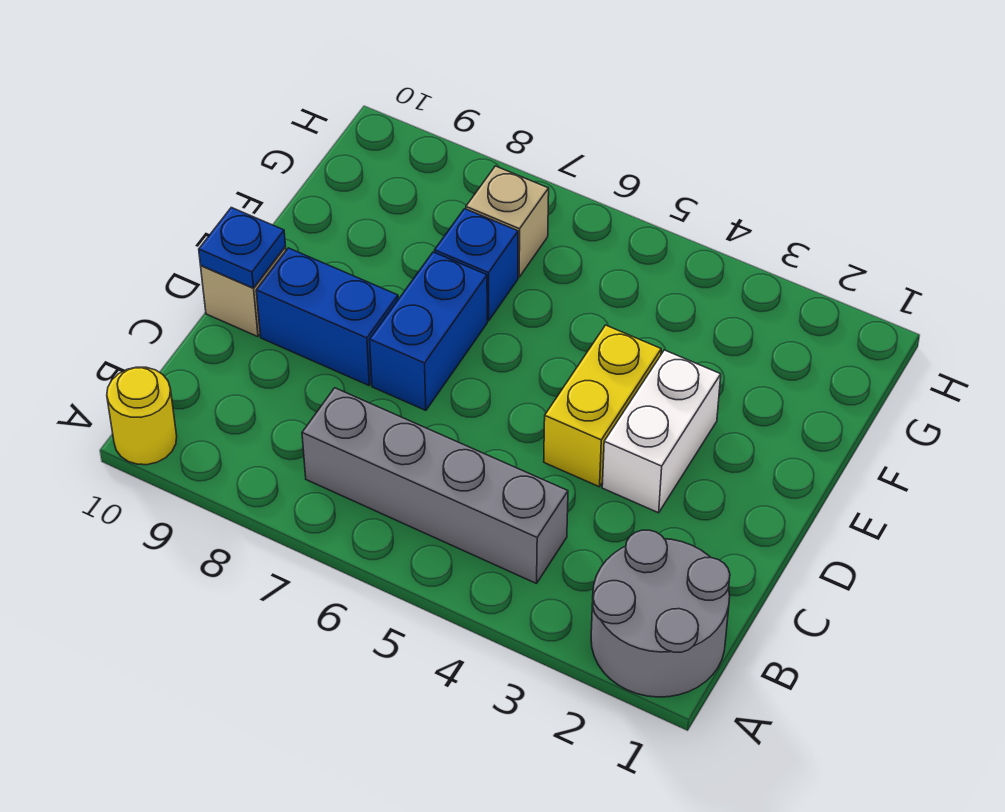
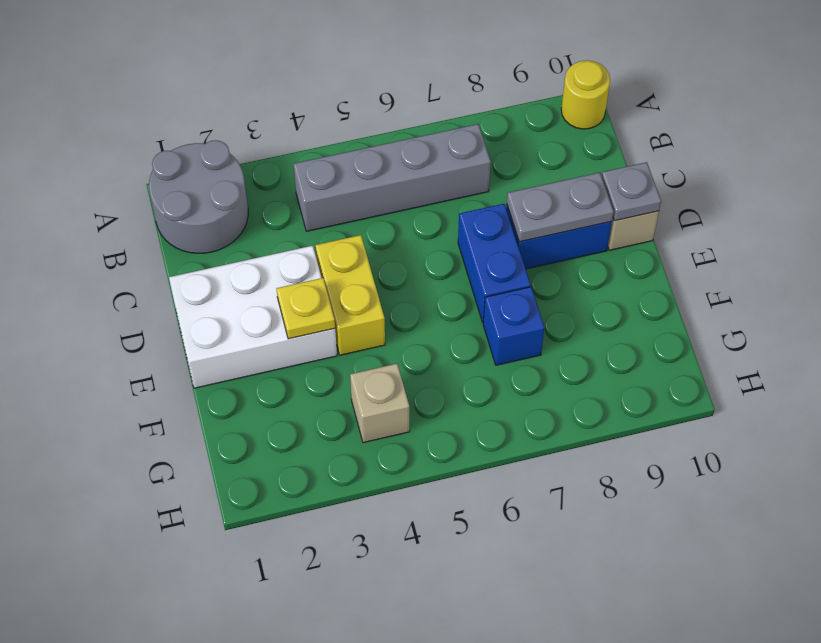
white brick D3:E3 level 1 -> white brick D1:E3 level 1
none -> grey plate D8:D9 level 2
blue plate D10 level 2 -> grey plate D10 level 2
none -> yellow plate E3 level 2
tan brick G7 level 1 -> tan brick G4 level 1

